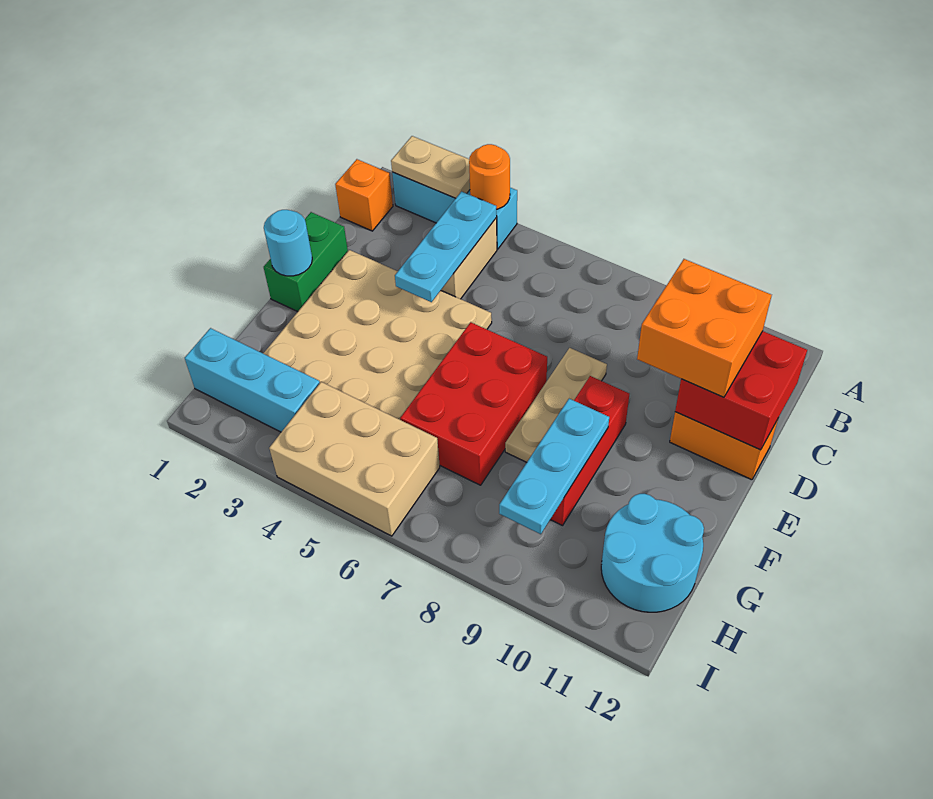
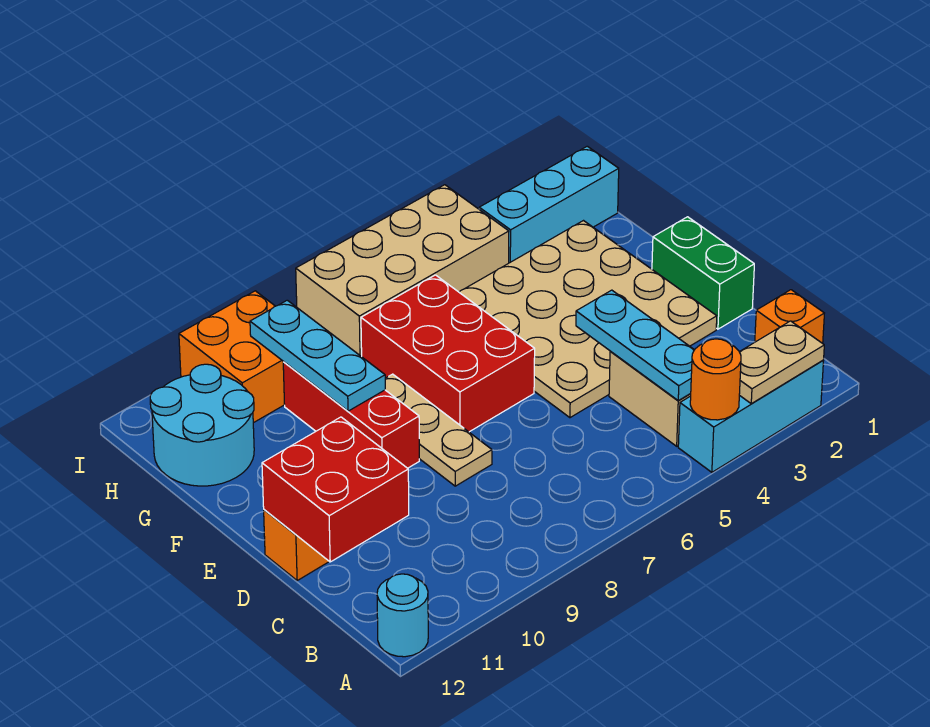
orange brick C10:D11 level 3 -> orange brick H9:I10 level 1
cyan round brick E1 level 2 -> cyan round brick A12 level 1
tan brick H4:I6 level 1 -> tan brick H4:I7 level 1

